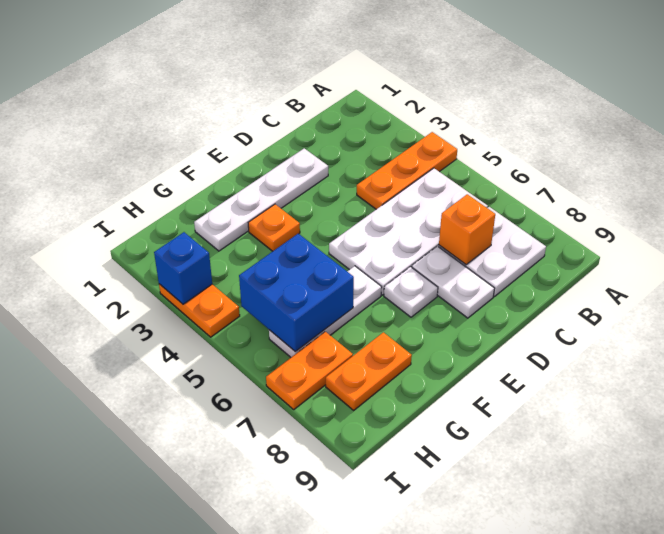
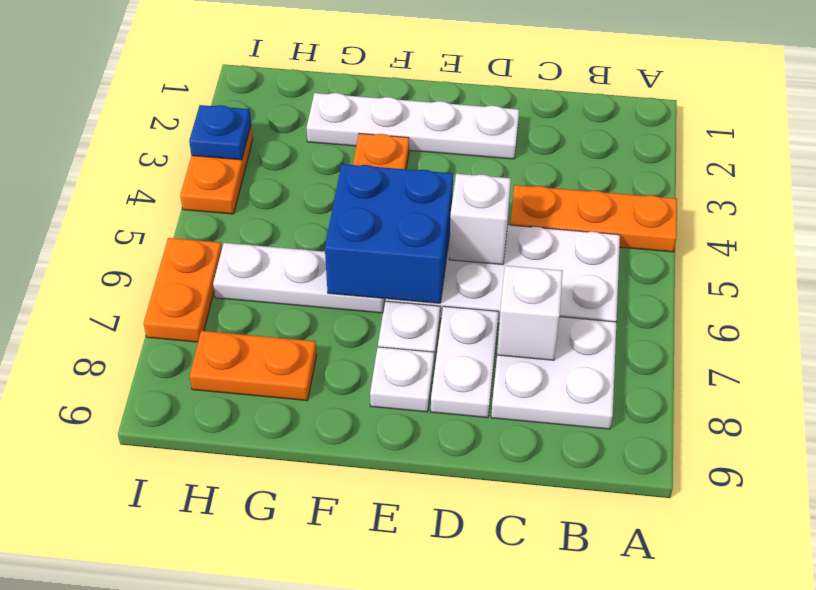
orange brick C7 level 2 -> white brick C7 level 2
none -> white brick D5 level 2
none -> white plate E8 level 1
blue brick G5:H6 level 2 -> blue brick E5:F6 level 2
orange plate H7:I7 level 1 -> orange plate I6:I7 level 1
blue brick I3 level 2 -> blue plate I3 level 2

